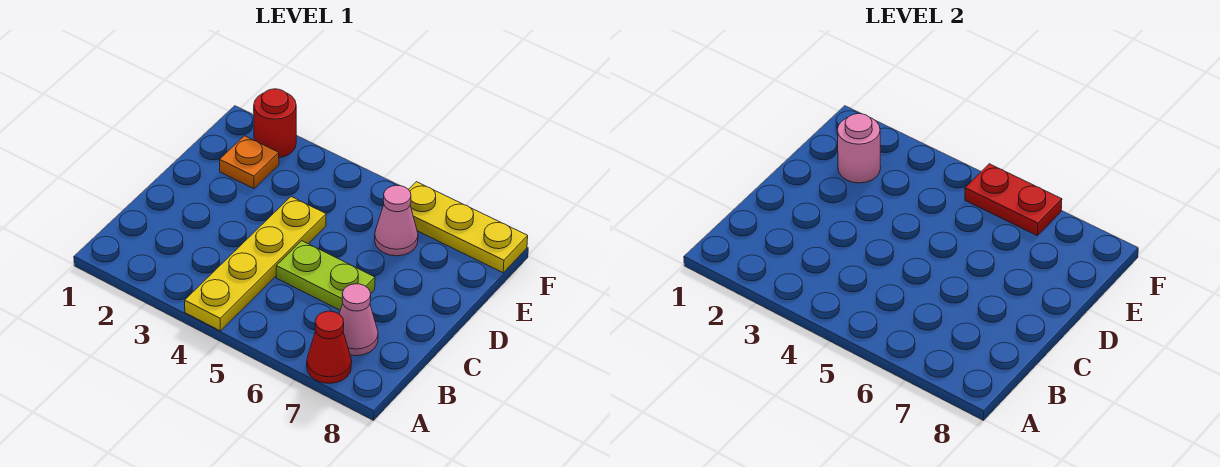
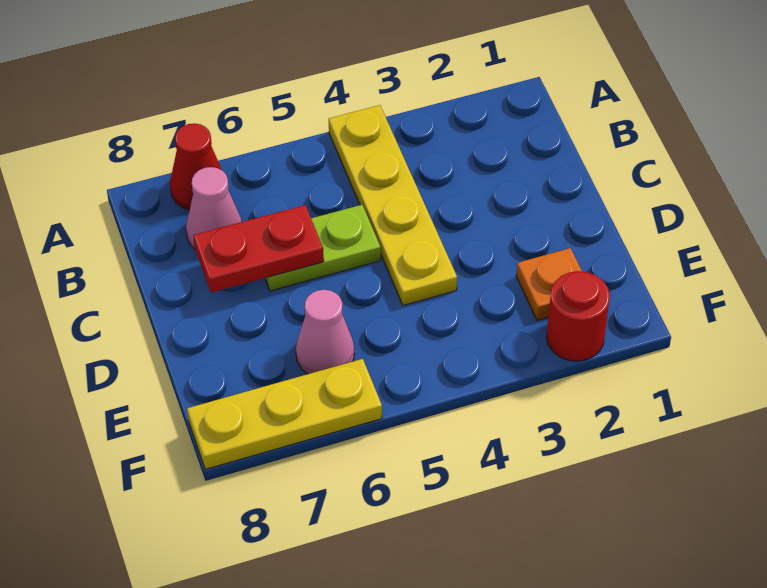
pink round brick E2 level 2 -> none
red plate F5:F6 level 2 -> red plate C6:C7 level 2

